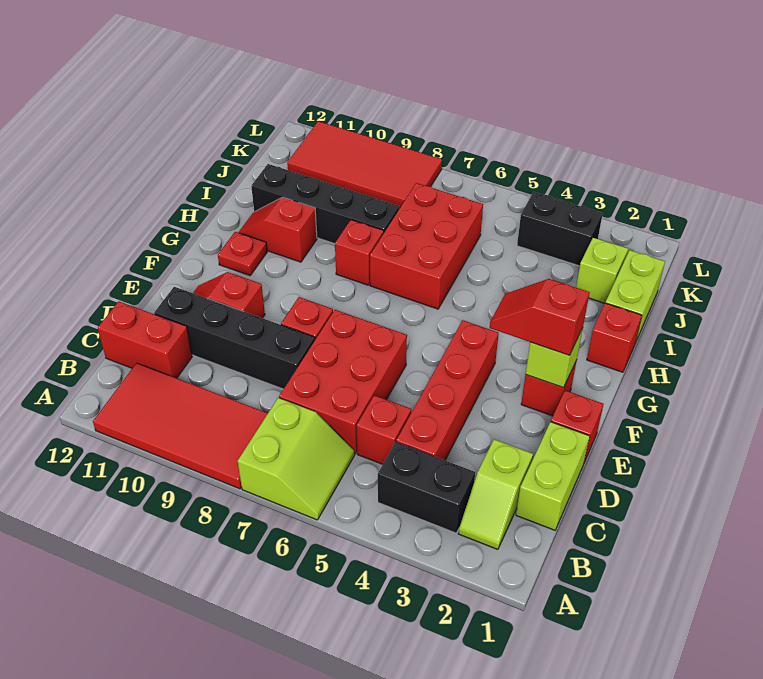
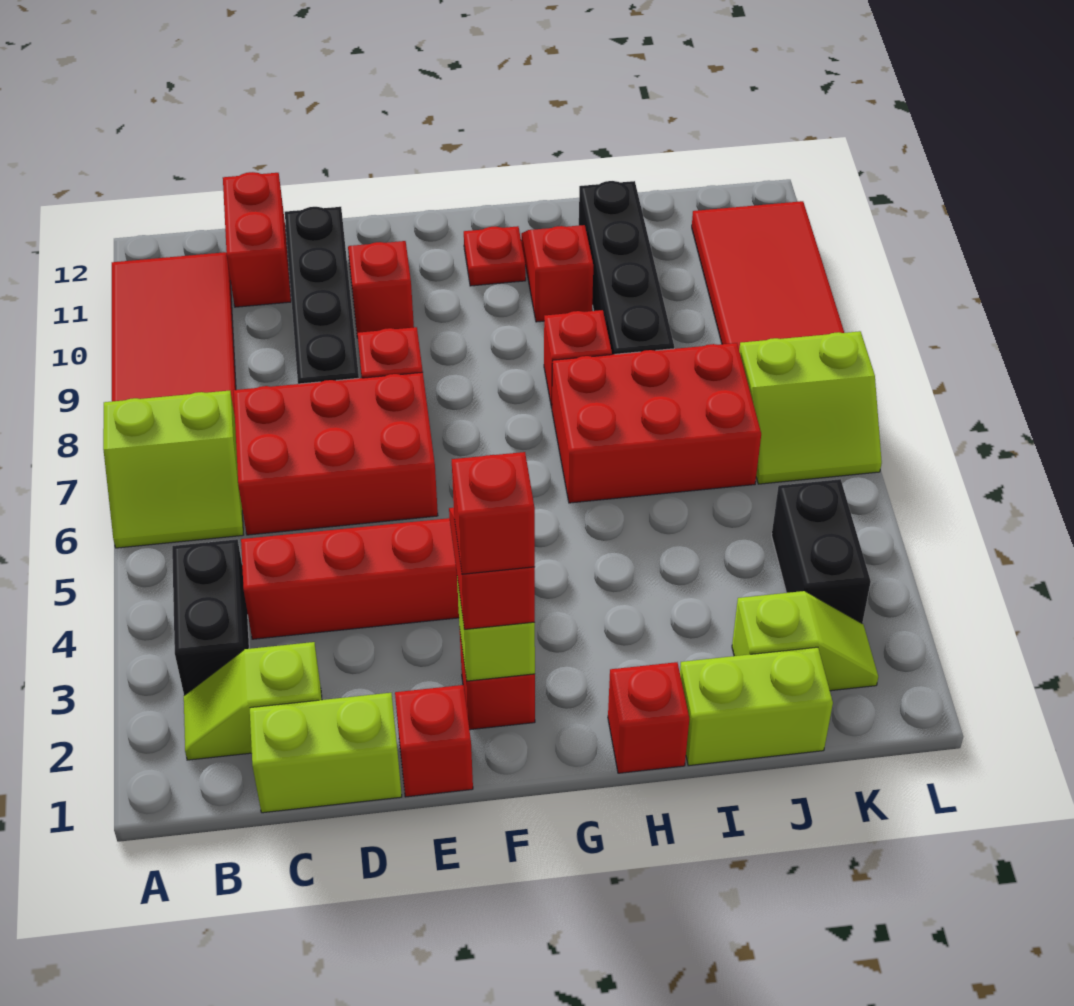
red brick C5 level 1 -> red brick F2 level 4
none -> lime slope K6:L7 level 1 top 7

